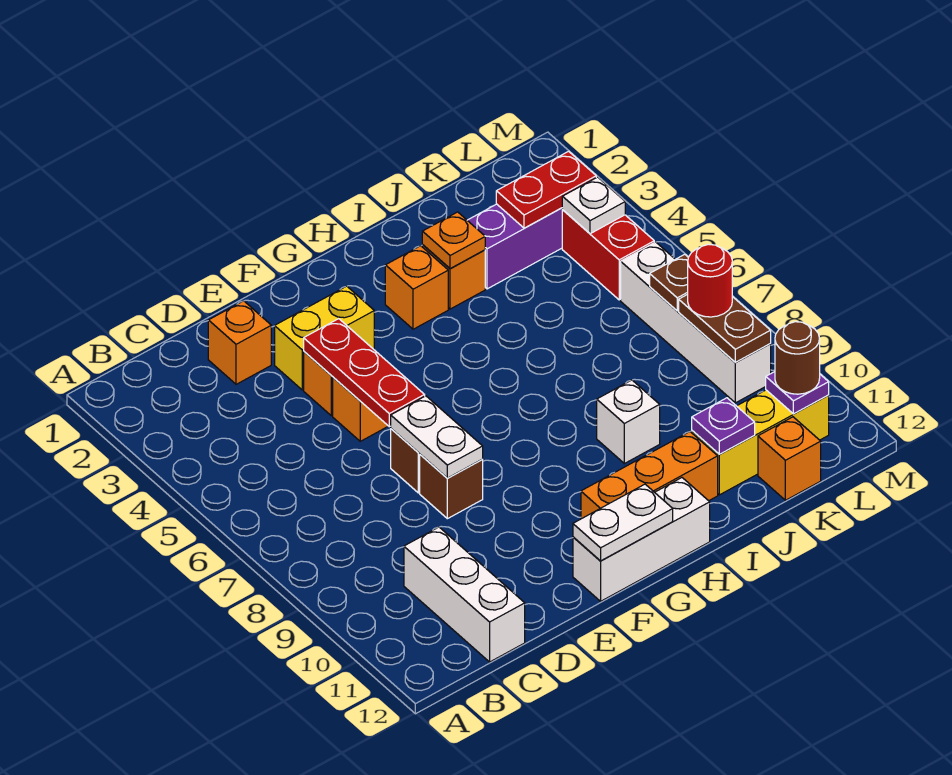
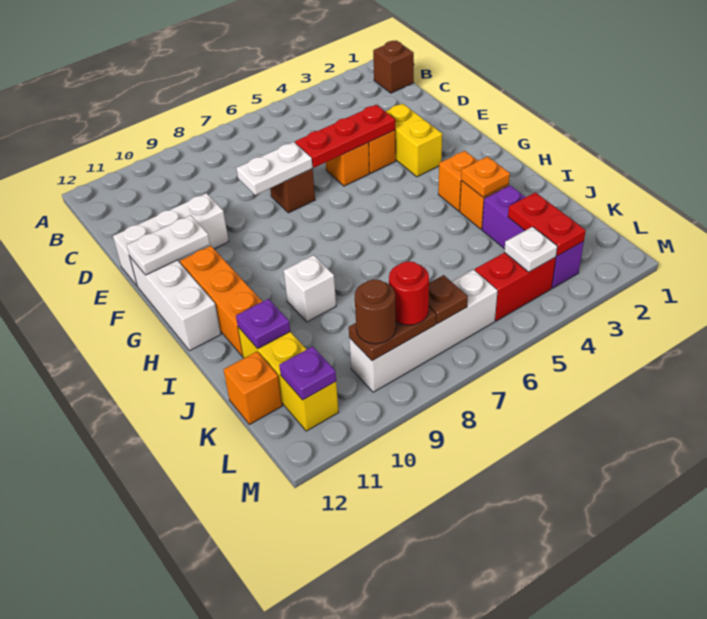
white brick C10:C12 level 1 -> white brick E10:E12 level 1
orange brick D2 level 1 -> none
brown brick E8 level 1 -> brown brick B1 level 1
white plate F12:G12 level 2 -> white plate F11:F12 level 2
brown round brick L11 level 3 -> brown round brick L9 level 3

